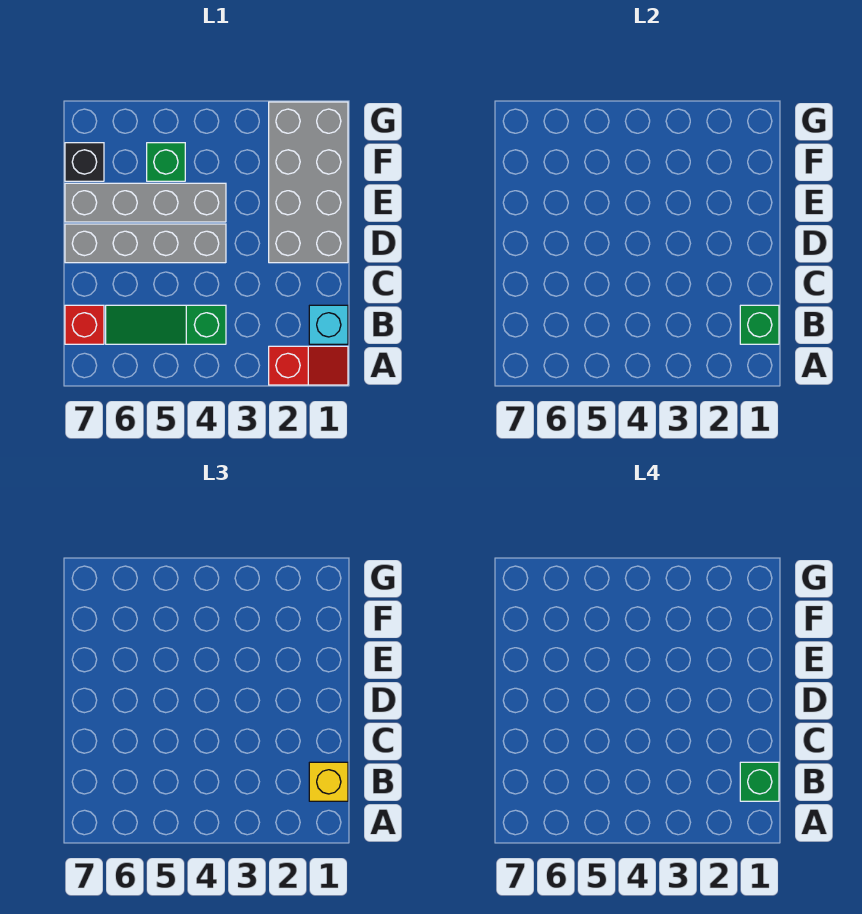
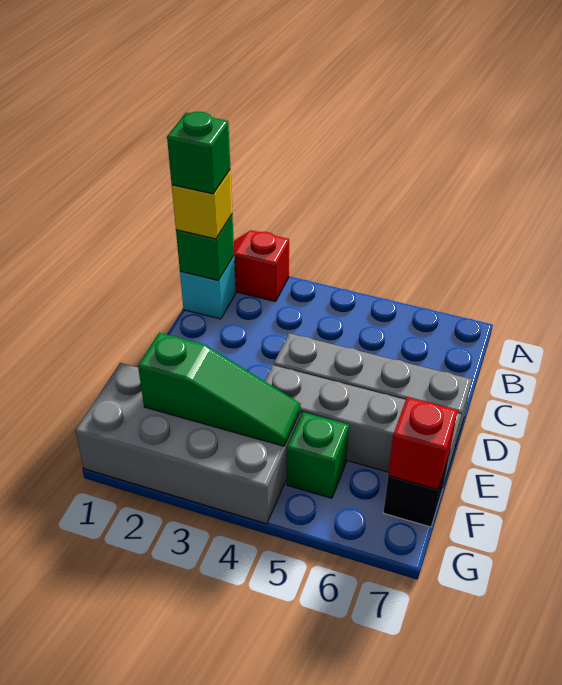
green slope B4:B6 level 1 top 4 -> green slope F2:F4 level 2 top 2
red brick B7 level 1 -> red brick F7 level 2
grey brick D1:G2 level 1 -> grey brick F1:G4 level 1

